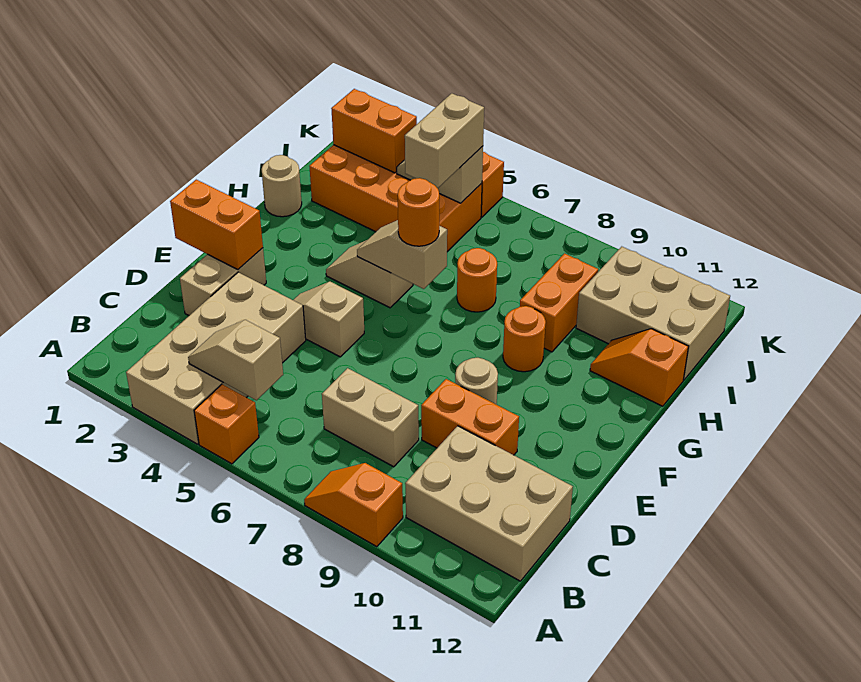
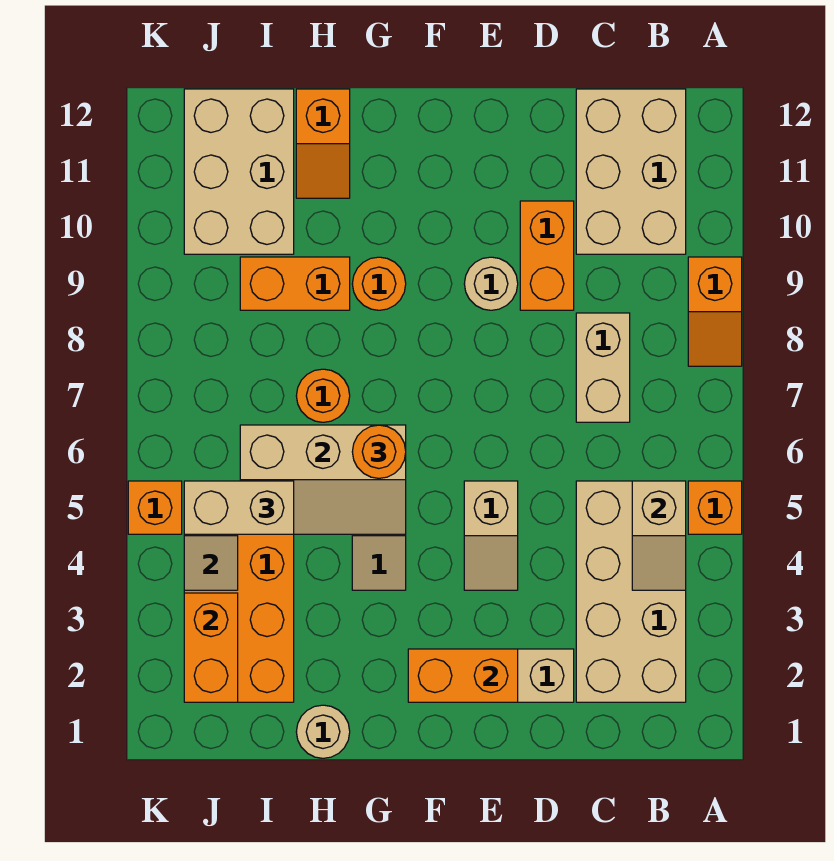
tan brick A3:D4 level 1 -> tan brick B2:C5 level 1
orange brick E1:E2 level 2 -> orange brick E2:F2 level 2
tan slope G5:G6 level 2 top 6 -> tan slope G5:I6 level 2 top 6

